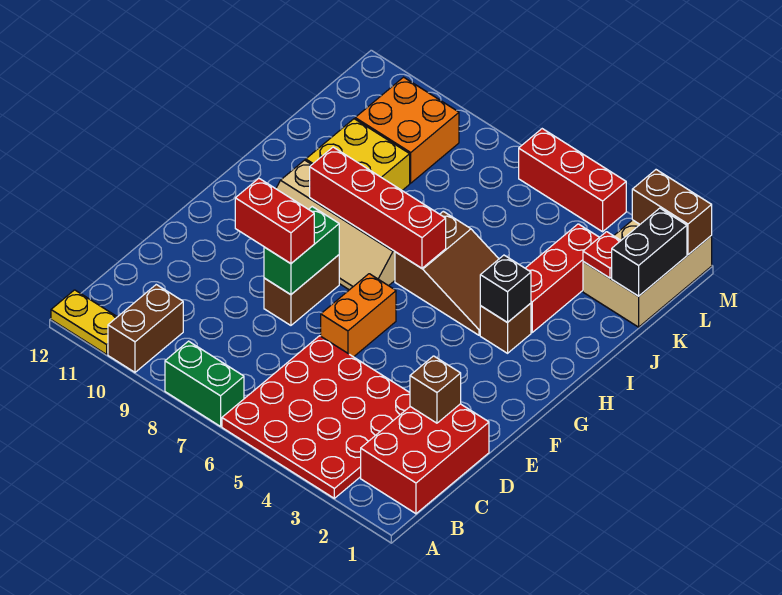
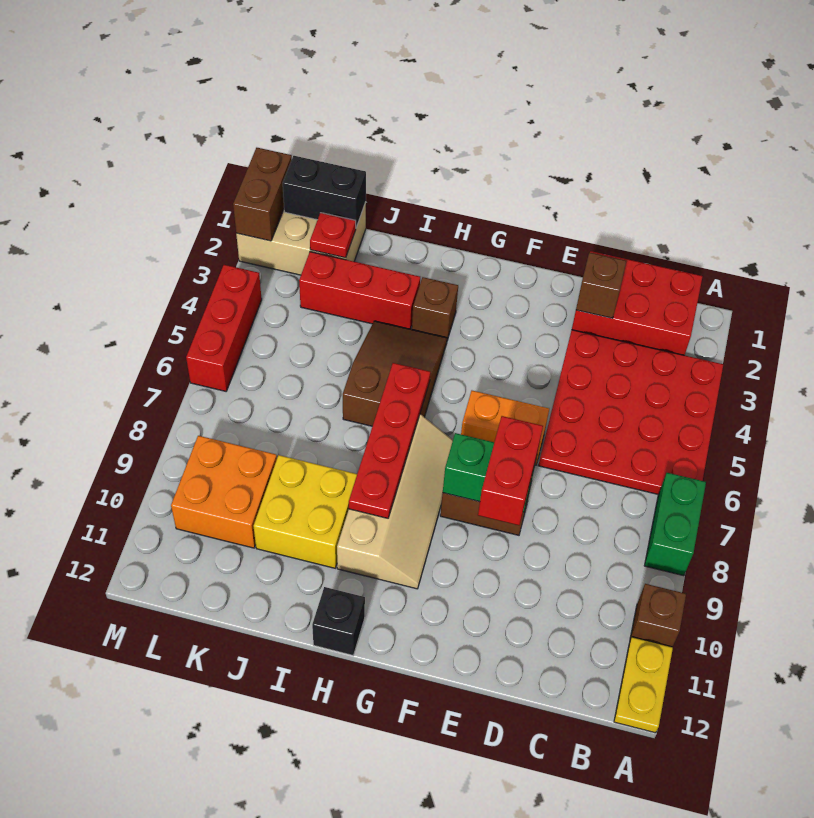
brown brick A10:B10 level 1 -> brown brick A10 level 1
black brick H3 level 2 -> black brick H12 level 1
red brick H6:H9 level 2 -> red plate H6:H9 level 2

